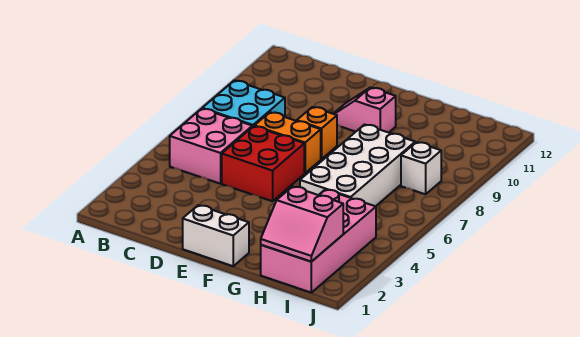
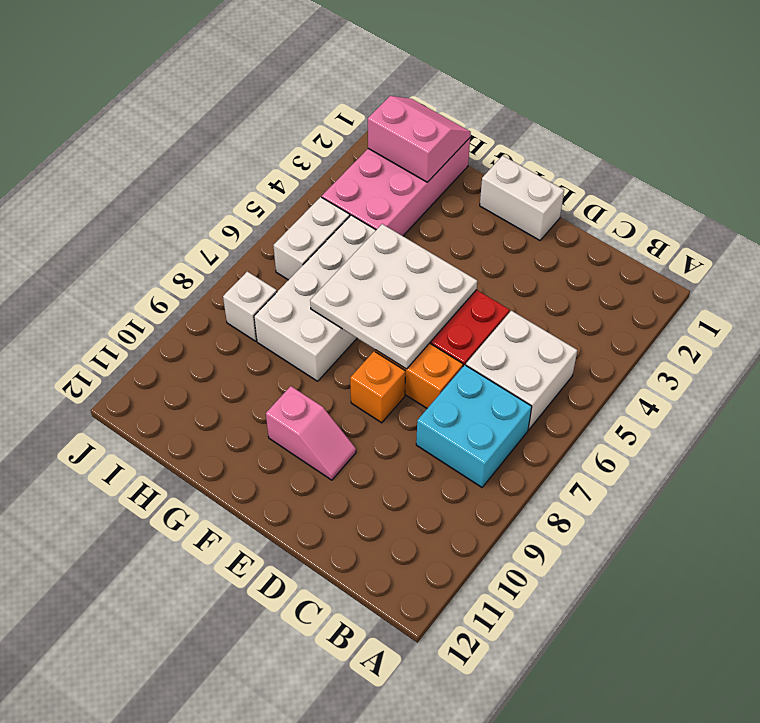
pink brick B5:C6 level 1 -> white brick B5:C6 level 1
none -> white plate E5:G7 level 2
none -> white brick I5:I6 level 1

